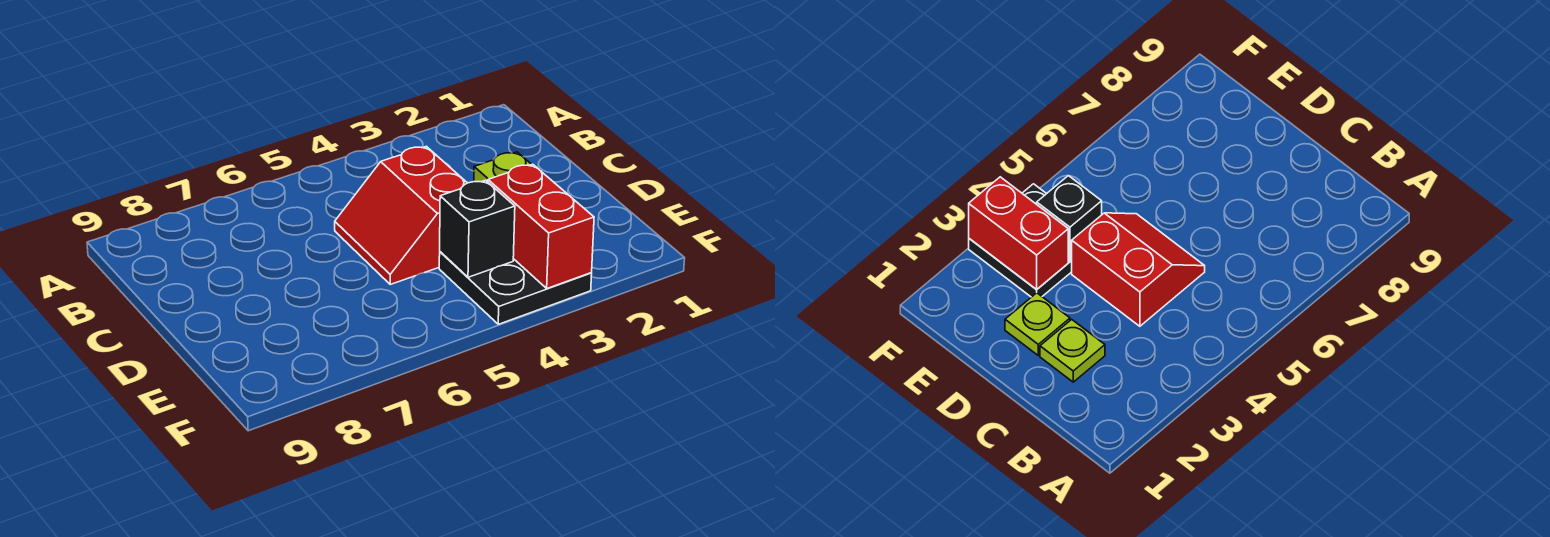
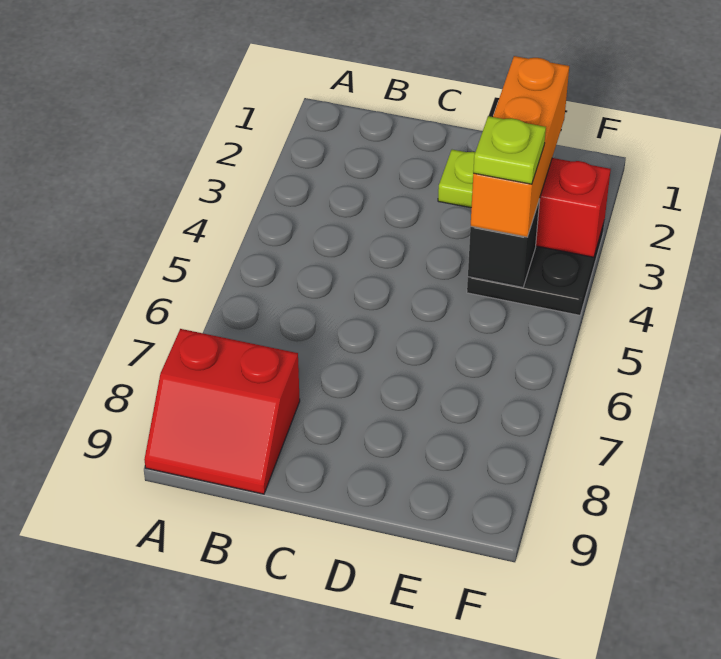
lime plate C2 level 1 -> lime plate E4 level 4
red slope C4:D5 level 1 top 4 -> red slope A8:B9 level 1 top 8
none -> orange brick E2:E4 level 3

